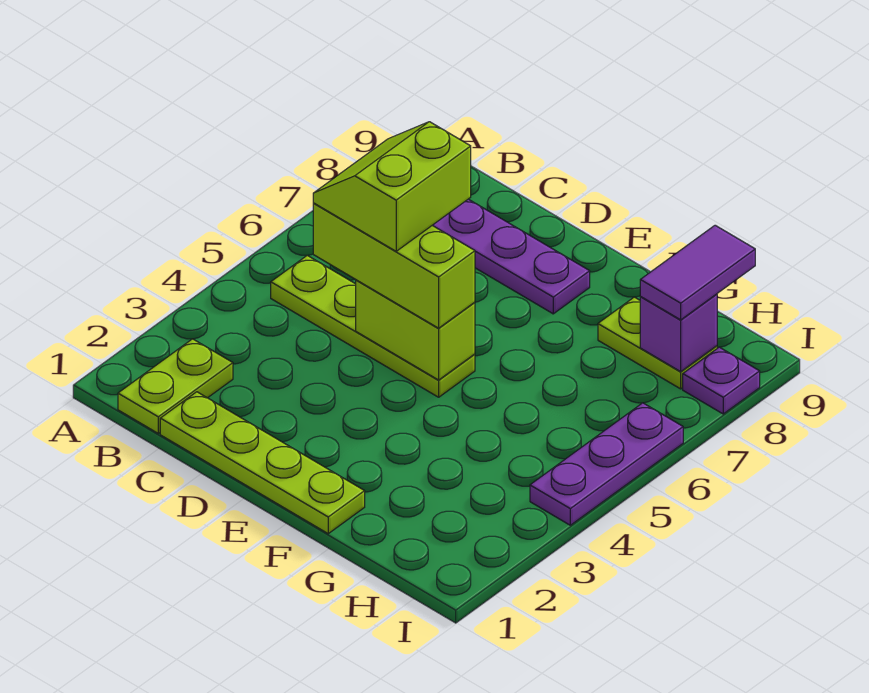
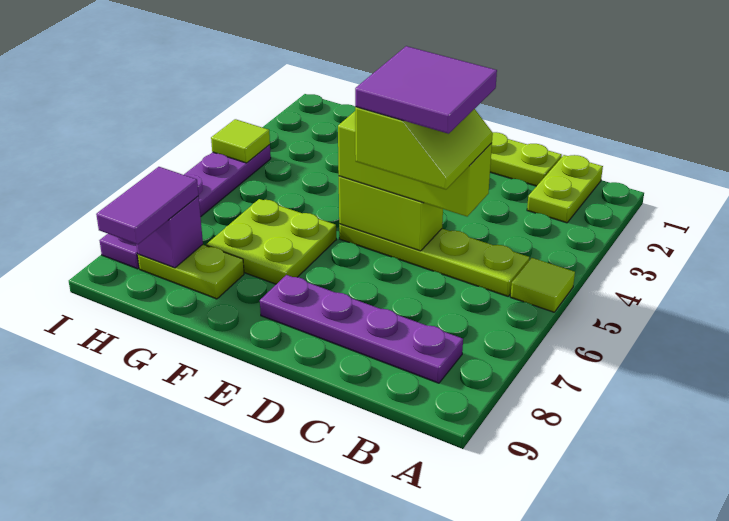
none -> lime tile A5 level 1
none -> purple tile C5:D6 level 5
none -> lime plate F6:G7 level 1
none -> lime tile I4 level 2

